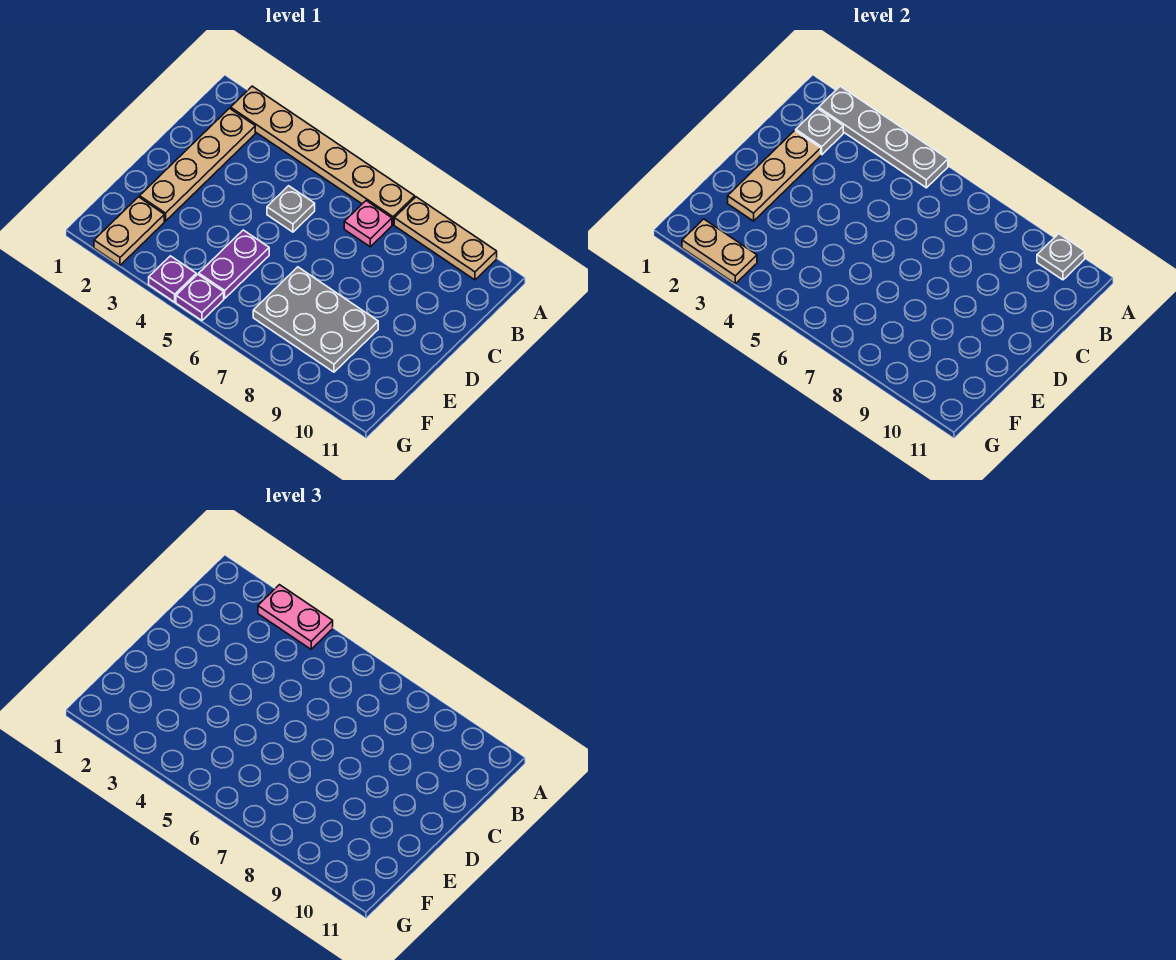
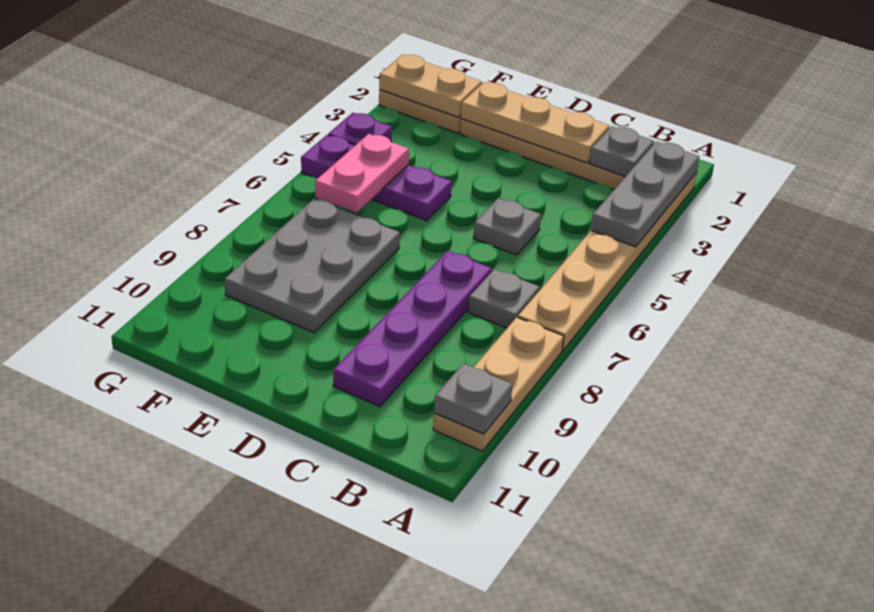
grey plate A2:A5 level 2 -> grey plate A2:A4 level 2
pink plate A3:A4 level 3 -> pink plate F5:F6 level 2
pink plate B7 level 1 -> grey plate B7 level 1
none -> purple plate C7:C10 level 1
tan plate G2:G3 level 2 -> tan plate F2:G2 level 2

